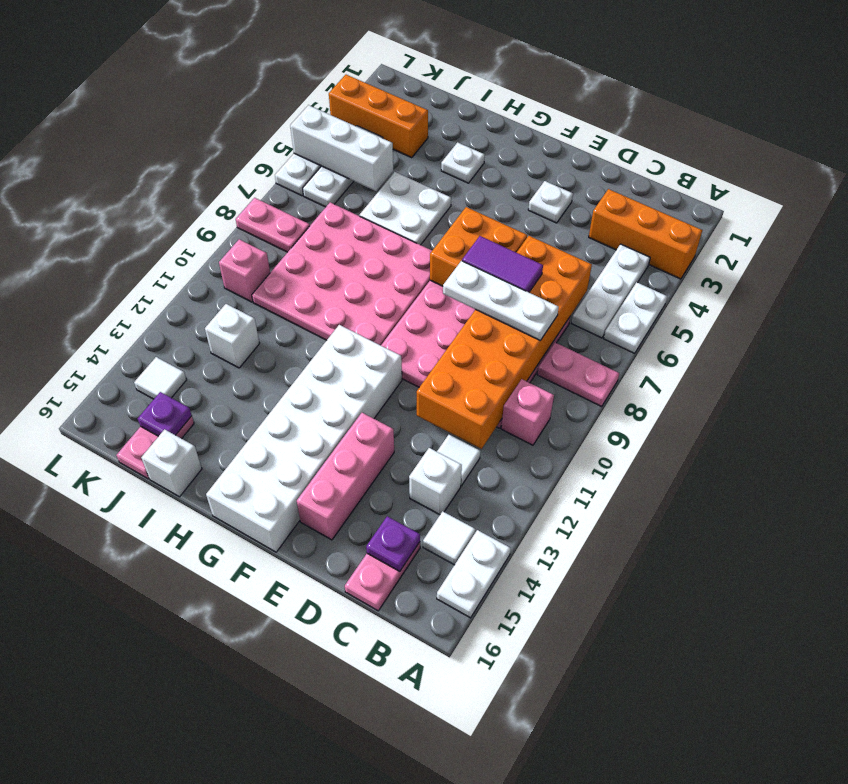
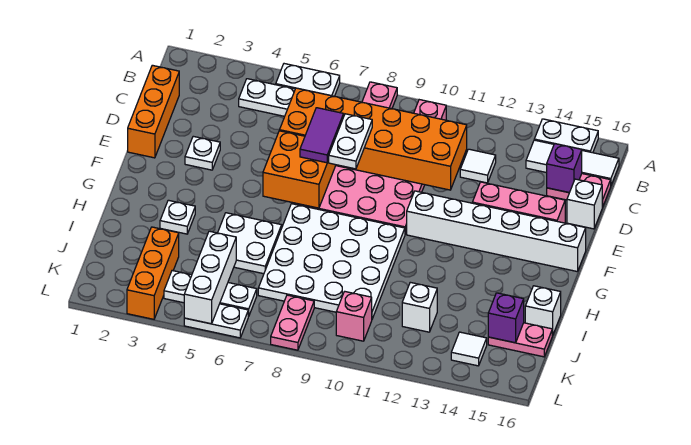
orange brick A3:C3 level 1 -> orange brick C1:E1 level 1
white tile B14 level 1 -> white tile B14:B16 level 1
white plate C8:E8 level 3 -> white plate D8:E8 level 3
white brick C13 level 1 -> white brick D16 level 1
purple plate C15 level 2 -> purple brick C15 level 2
white brick F11:G16 level 1 -> white brick F11:F16 level 1
pink plate G7:J10 level 1 -> white plate G7:J10 level 1
purple plate J15 level 2 -> purple brick J15 level 2

